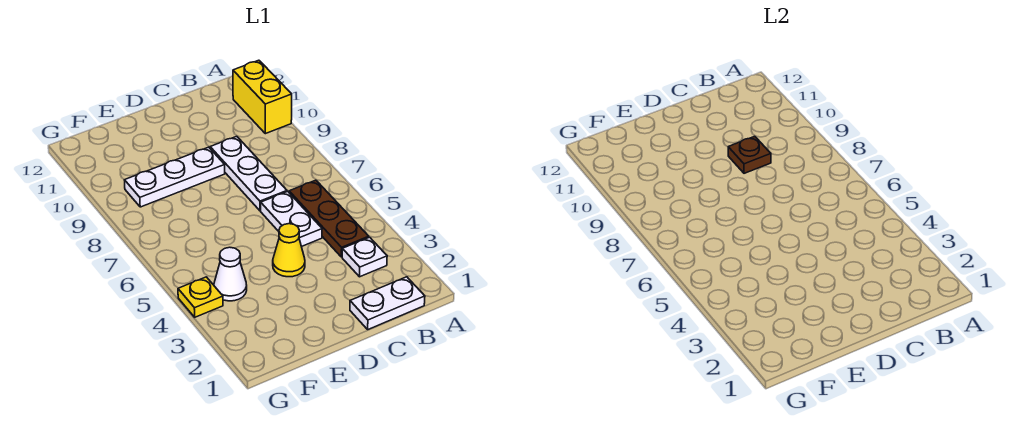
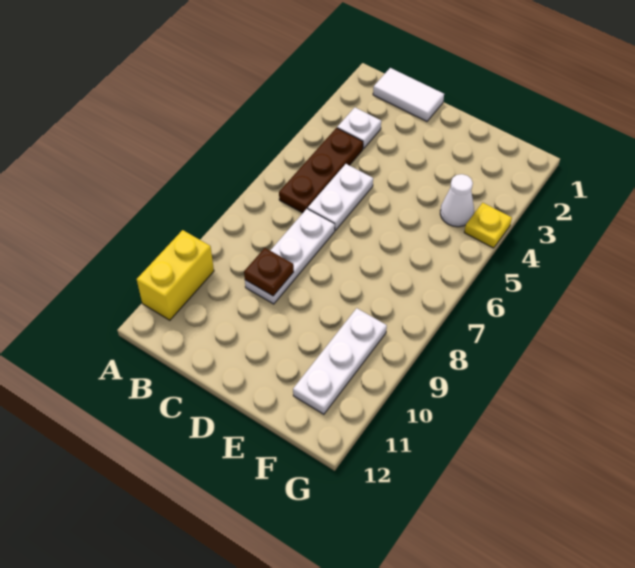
white plate B1:C1 level 1 -> white tile B1:C1 level 1
yellow cone D4 level 1 -> none
white plate D9:F9 level 1 -> white plate F9:F11 level 1

